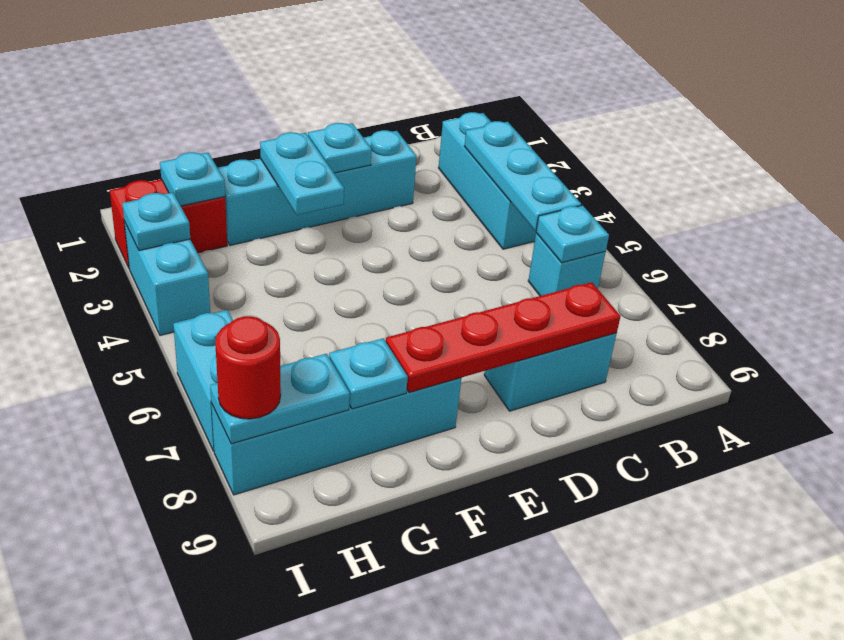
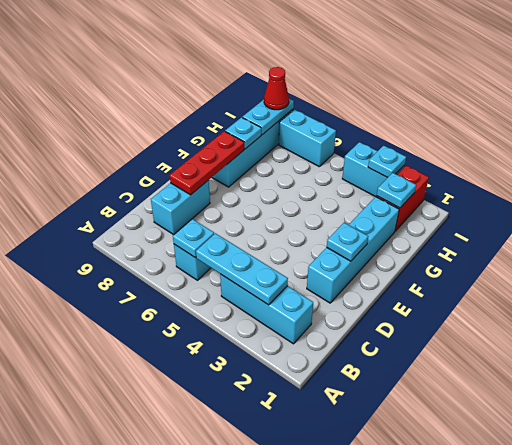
red plate C8:F8 level 2 -> red plate D8:F8 level 2
cyan plate F2:F3 level 2 -> none
red round brick I8 level 3 -> red cone I8 level 3

